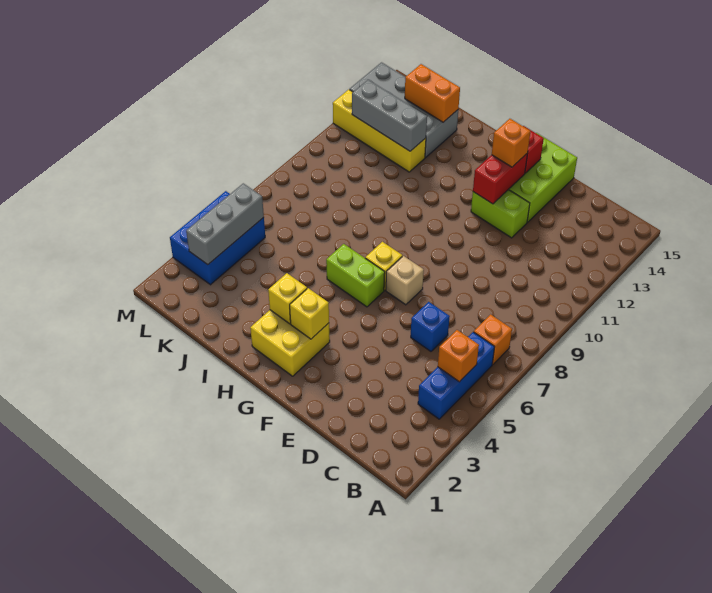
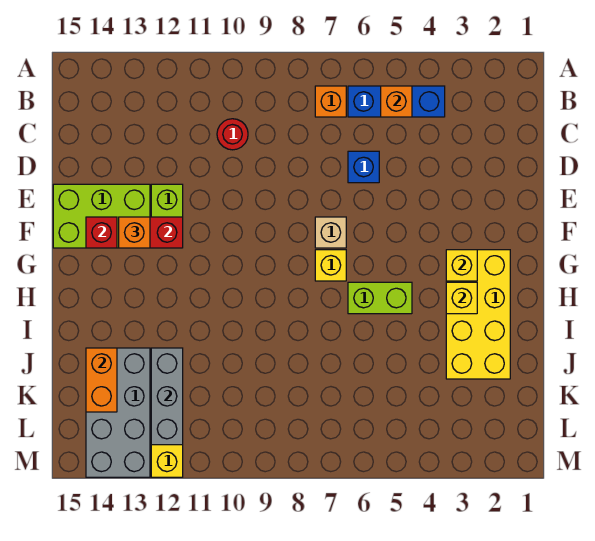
none -> red round brick C10 level 1
yellow brick G2:H3 level 1 -> yellow brick G2:J3 level 1
lime brick G6:H6 level 1 -> lime brick H5:H6 level 1
blue brick L3:M5 level 1 -> none
grey brick L3:L5 level 2 -> none

